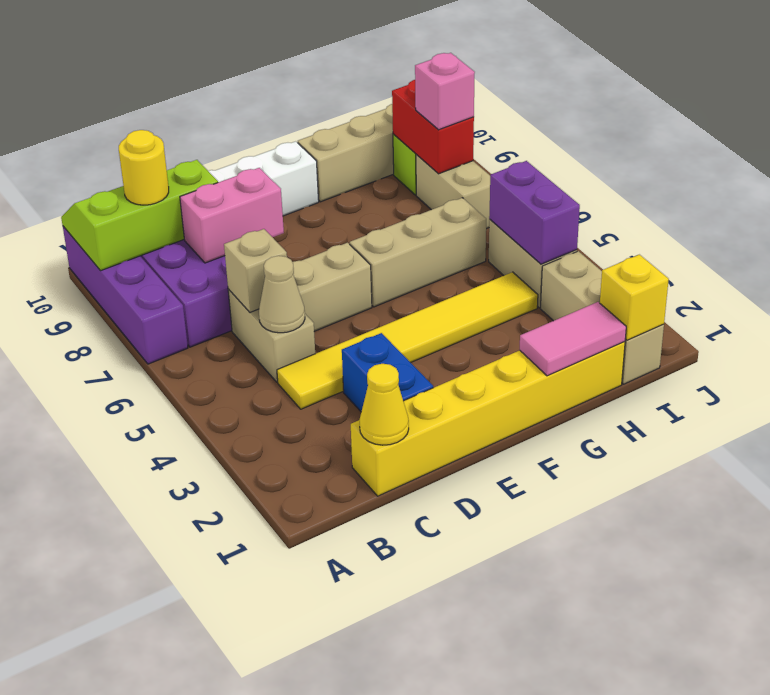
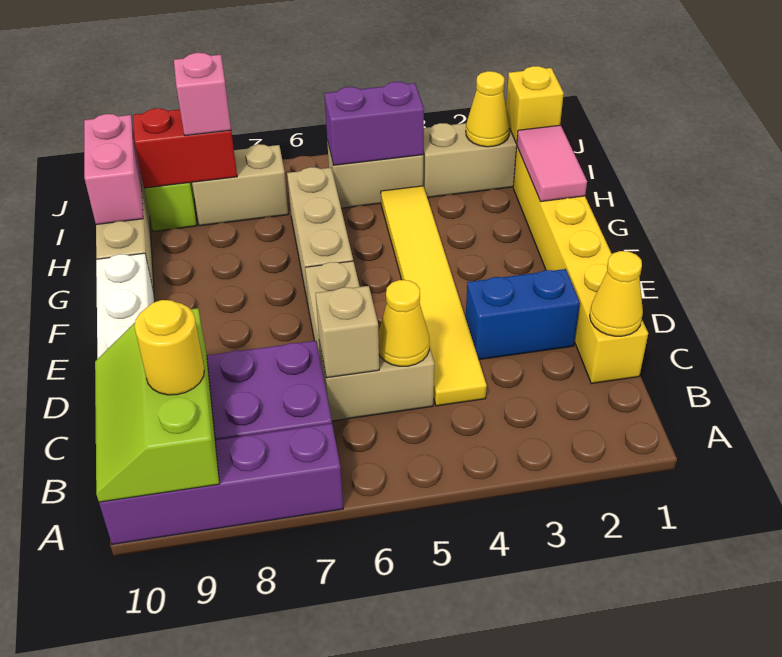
tan cone C5 level 2 -> yellow cone C5 level 2
pink brick C8:D8 level 2 -> pink brick H10:I10 level 2
none -> yellow cone I2 level 2

